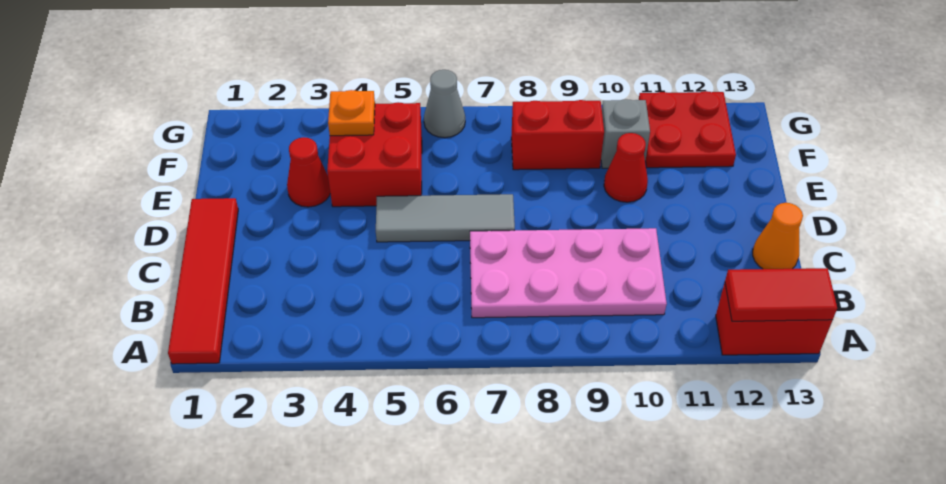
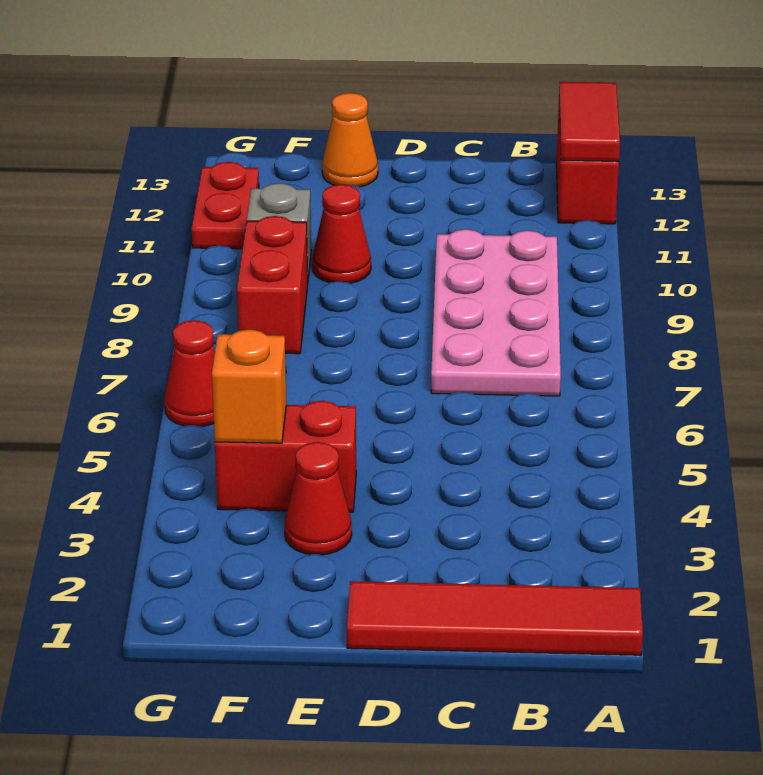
orange cone C13 level 1 -> orange cone E13 level 1
grey tile D5:D7 level 1 -> none
red brick E4:F5 level 1 -> red brick E4:F4 level 1
orange plate F4 level 2 -> orange brick F4 level 2
red plate F11:G12 level 1 -> red plate G11:G12 level 1
grey cone G6 level 1 -> red cone G6 level 1

